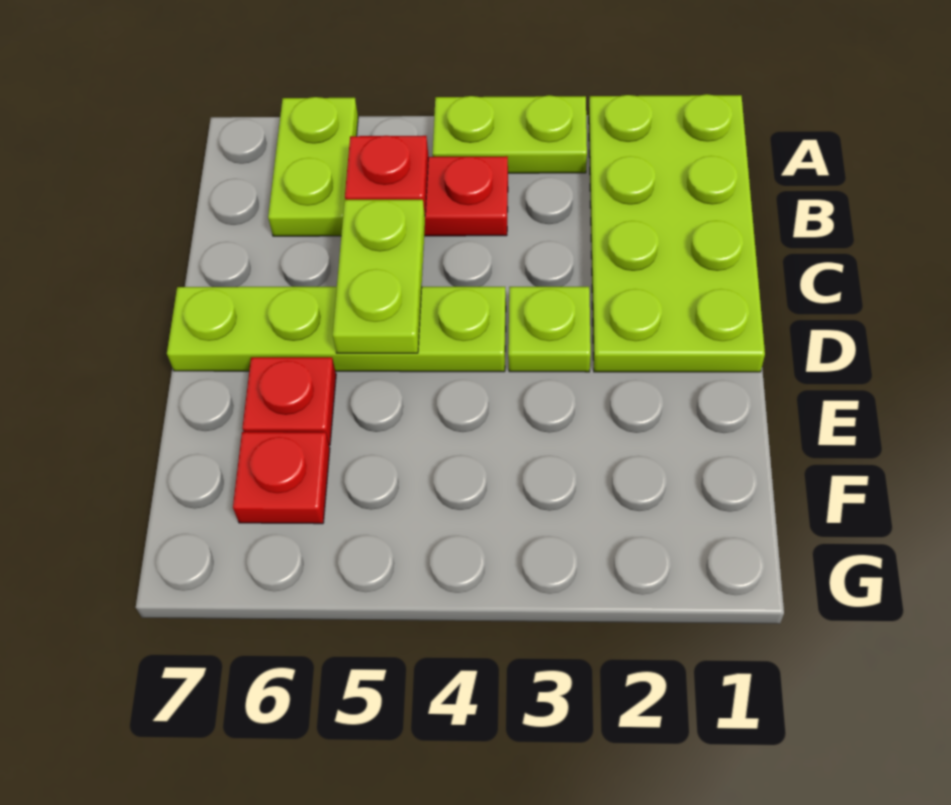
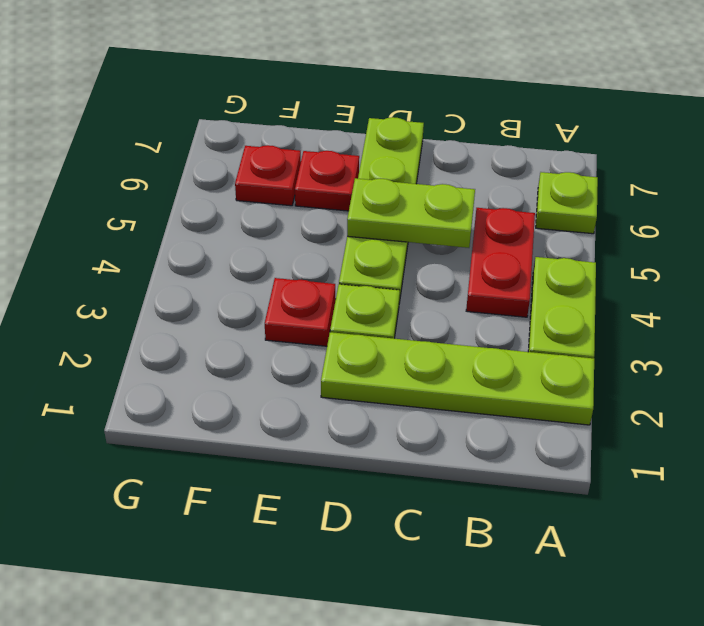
lime plate A1:D2 level 1 -> lime plate A2:D2 level 1
lime plate A6:B6 level 1 -> lime plate A6 level 1
red plate B5 level 2 -> red plate E3 level 1

